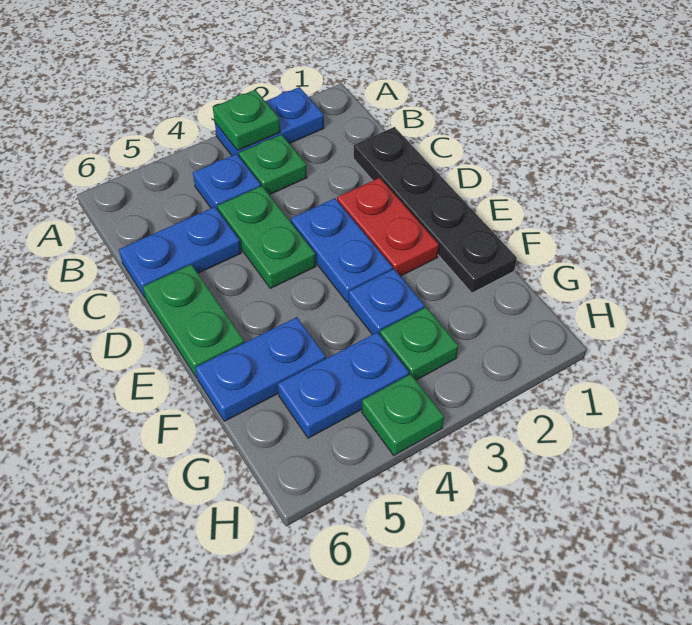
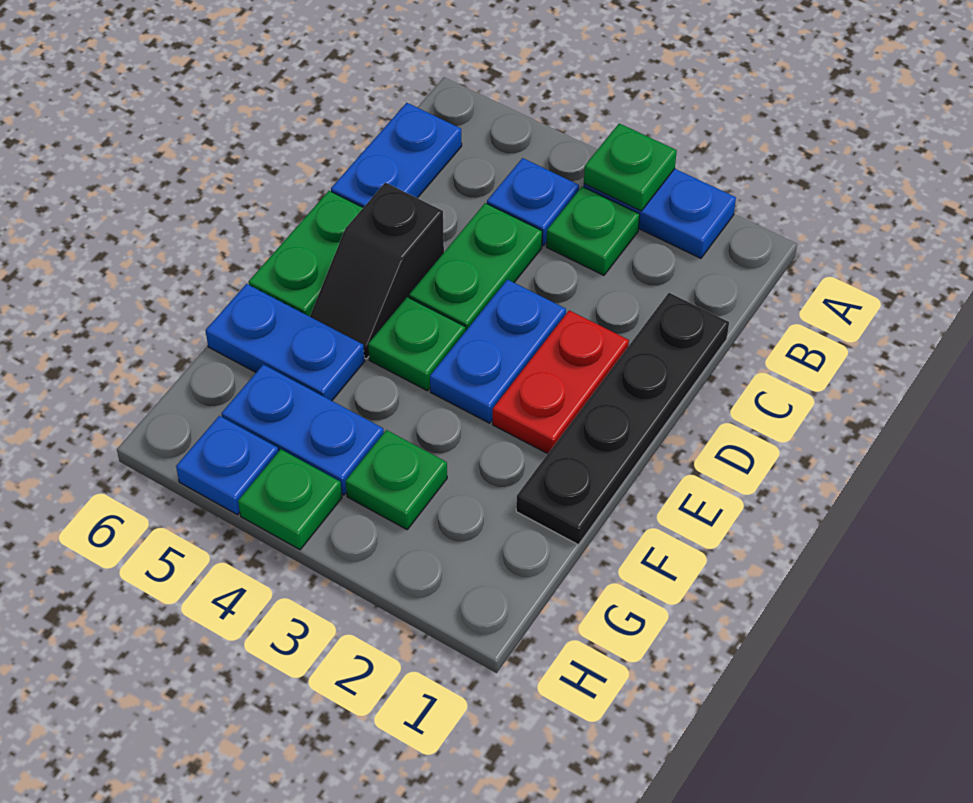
blue plate C5:C6 level 1 -> blue plate B6:C6 level 1
none -> black slope D5:E5 level 1 top D
none -> green plate E4 level 1
blue plate F3 level 1 -> blue plate H5 level 1

